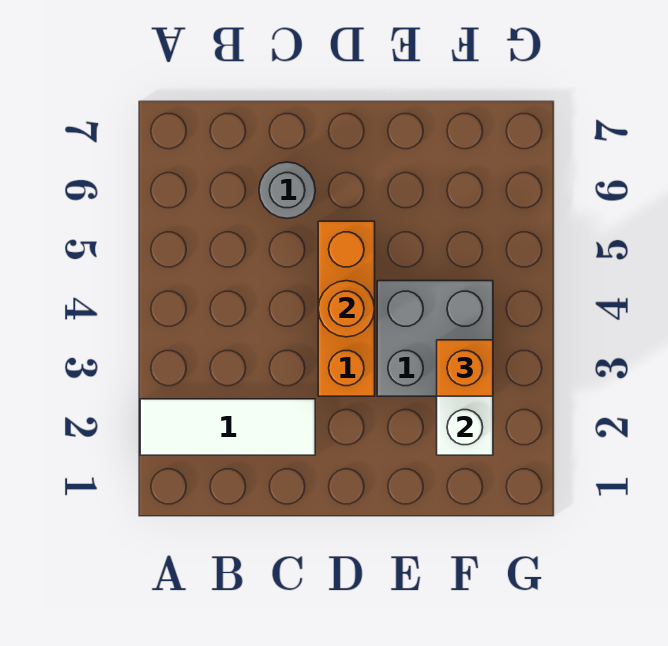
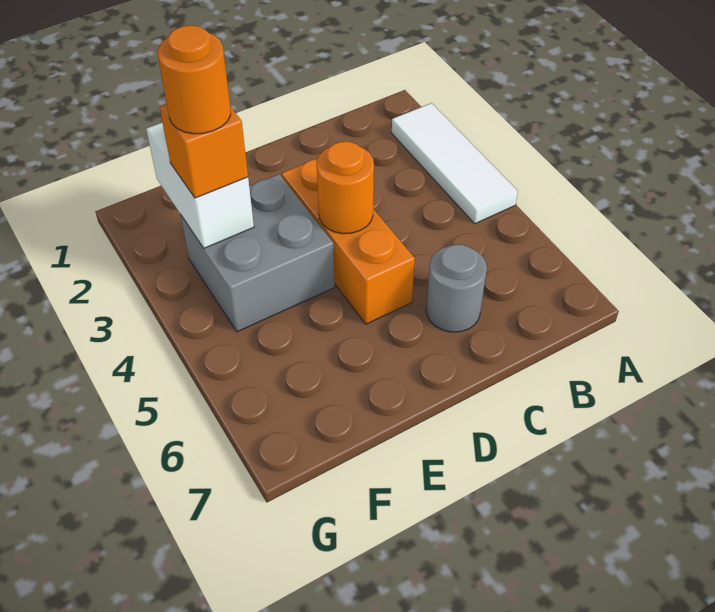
white tile A2:C2 level 1 -> white tile A2:A4 level 1
none -> orange round brick F3 level 4

